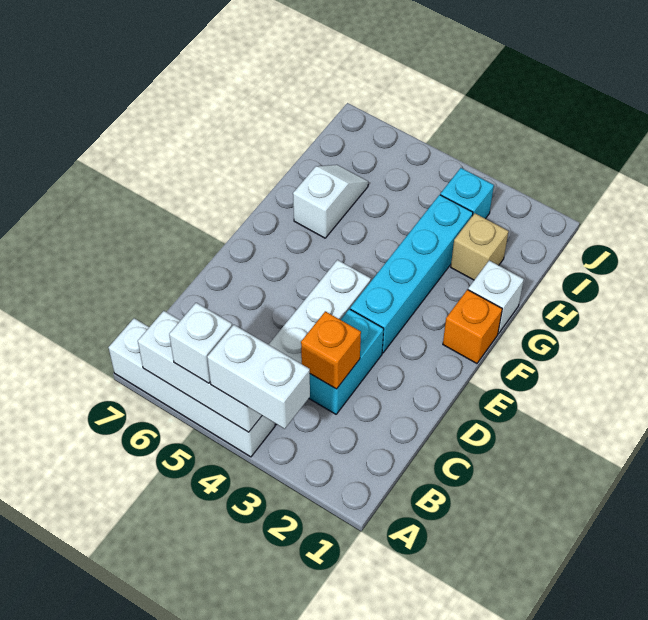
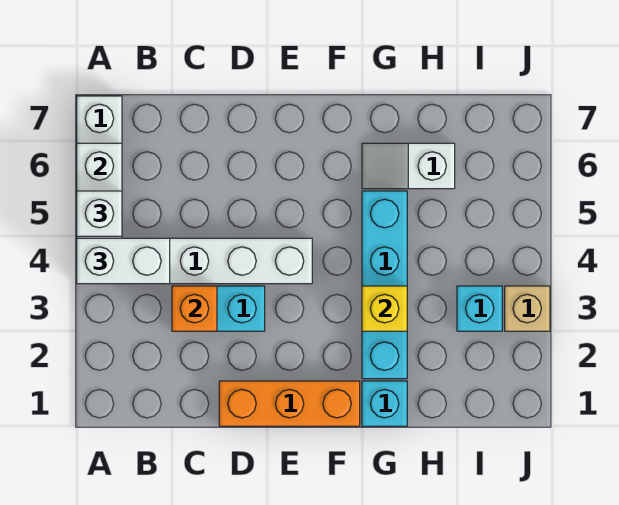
white brick A3:A4 level 3 -> white brick A4:B4 level 3
cyan brick E3:H3 level 1 -> cyan brick G2:G5 level 1
orange brick F1 level 1 -> orange brick D1:F1 level 1
white brick G1 level 1 -> cyan brick G1 level 1
none -> yellow brick G3 level 2
white slope G6:H6 level 1 top G -> white slope G6:H6 level 1 top H
tan brick H2 level 1 -> tan brick J3 level 1

